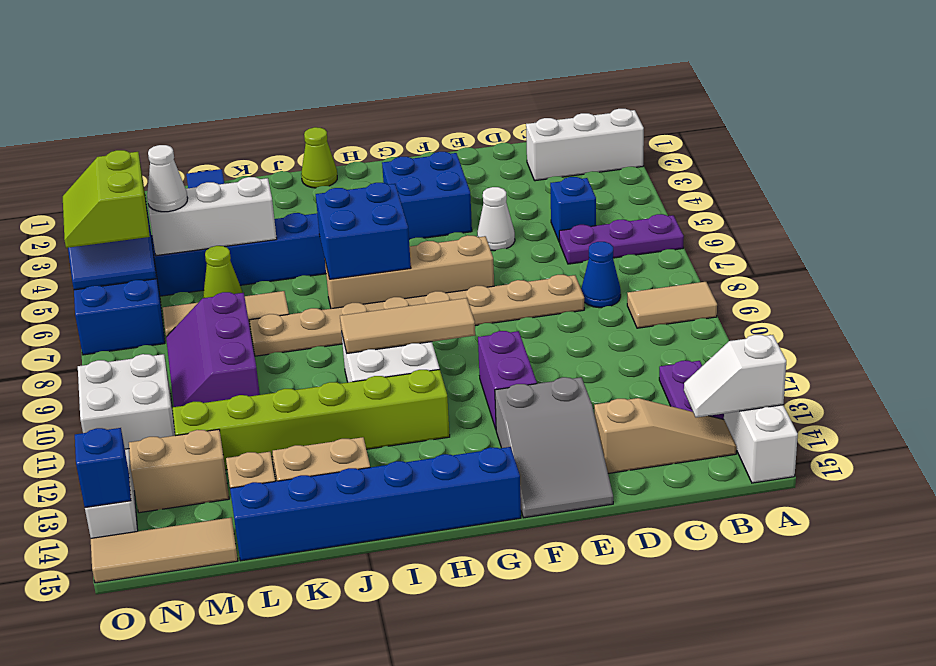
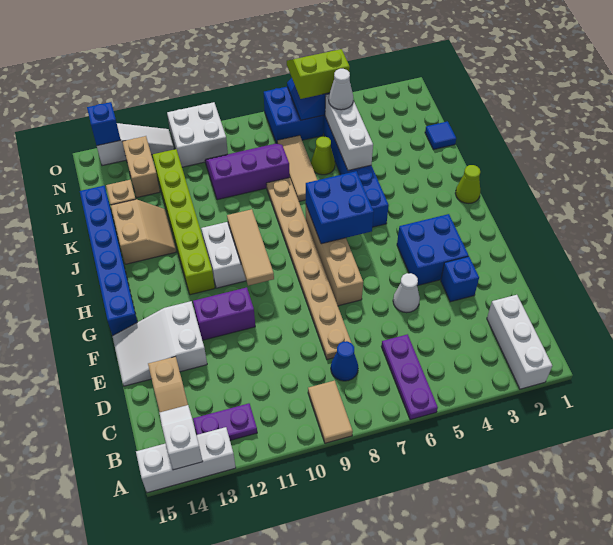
blue brick C5 level 1 -> blue brick E3 level 1
grey slope E13:F15 level 1 top 13 -> white slope E13:F15 level 1 top 13
tan tile M15:O15 level 1 -> none

